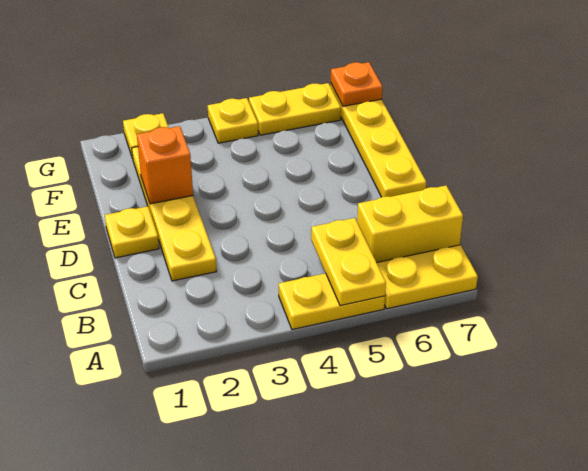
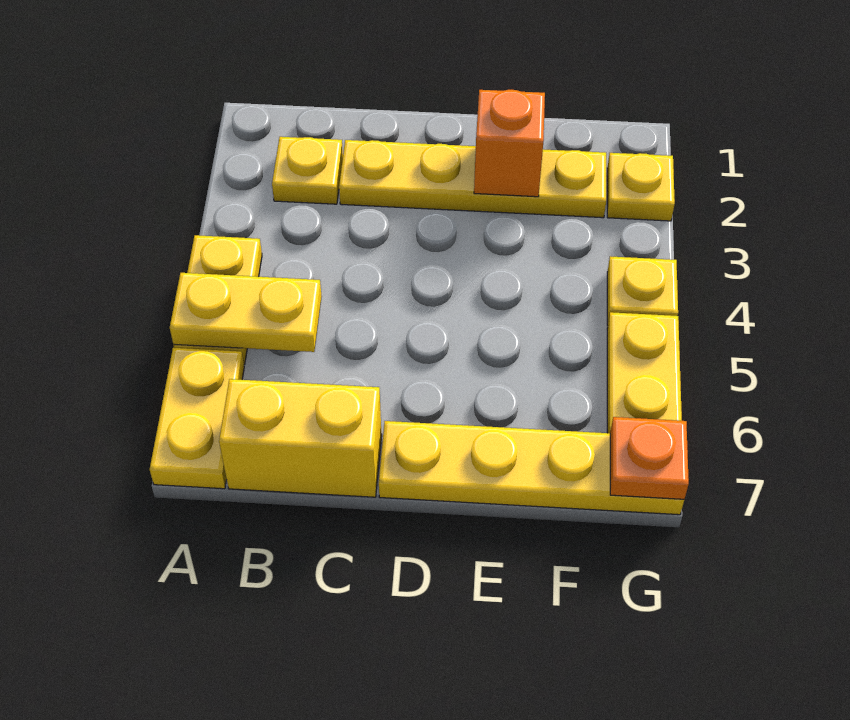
yellow brick B6:B7 level 1 -> yellow brick B7:C7 level 1
yellow plate D1 level 1 -> yellow plate B2 level 1

